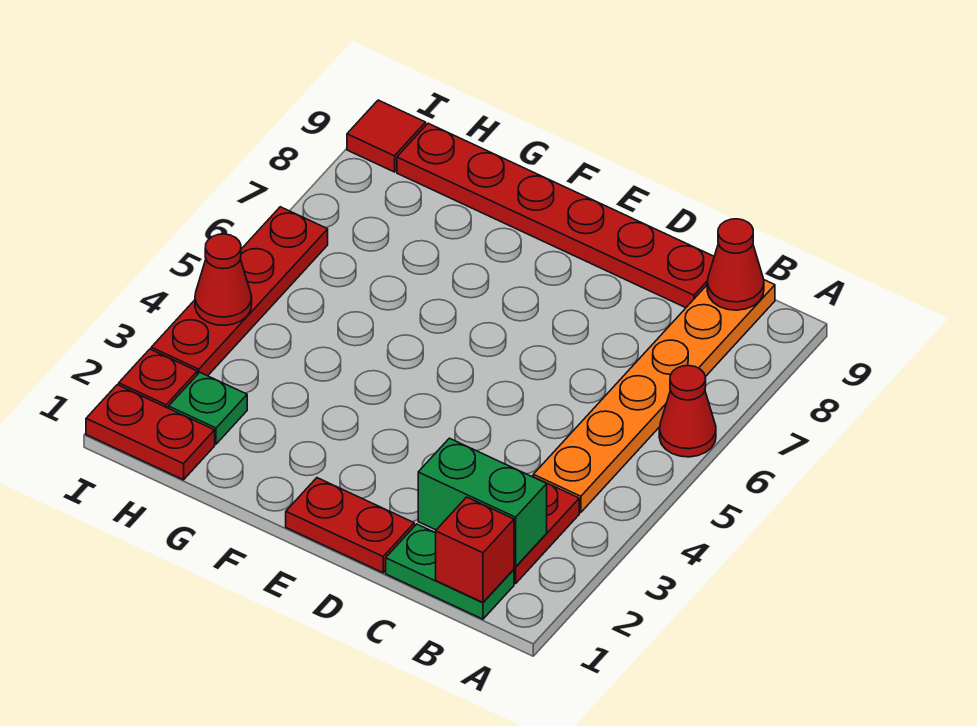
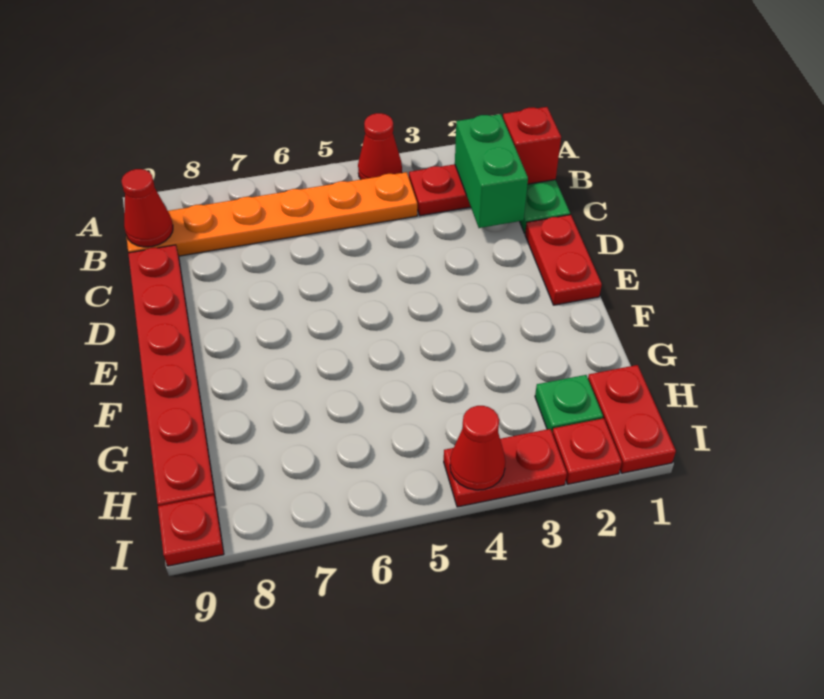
red cone A6 level 1 -> red cone A4 level 1
red plate I3:I6 level 1 -> red plate I3:I4 level 1
red tile I9 level 1 -> red plate I9 level 1

